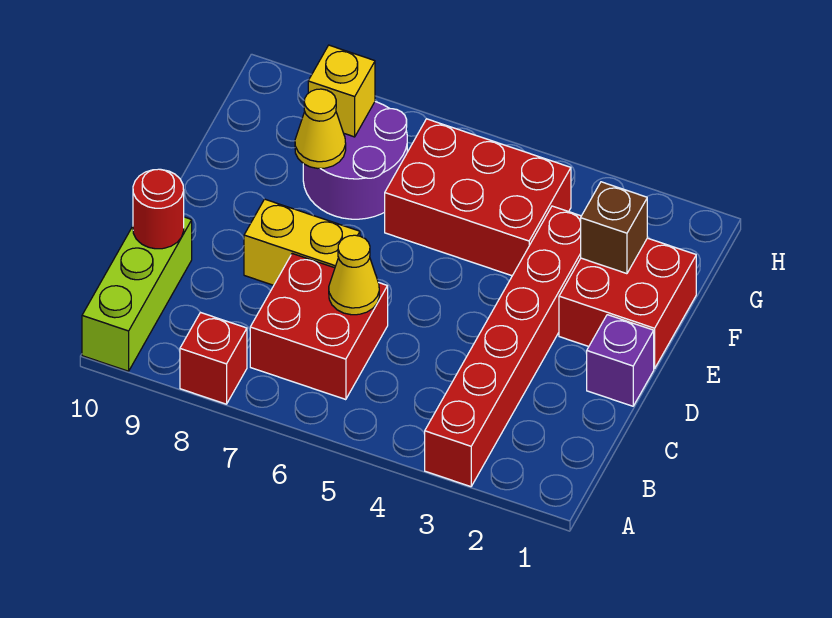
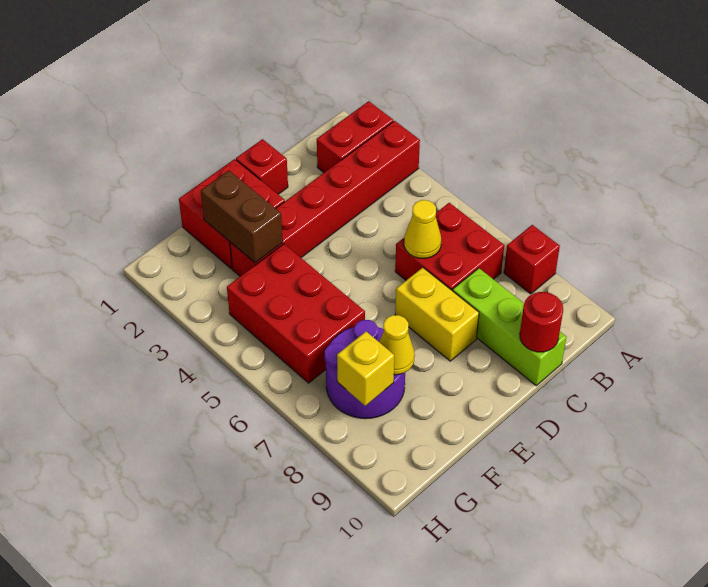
none -> red brick A2:B2 level 1
lime brick A10:C10 level 1 -> lime brick C8:C10 level 1
purple brick D1 level 1 -> red brick D1 level 1
brown brick F2 level 2 -> brown brick F2:F3 level 2

